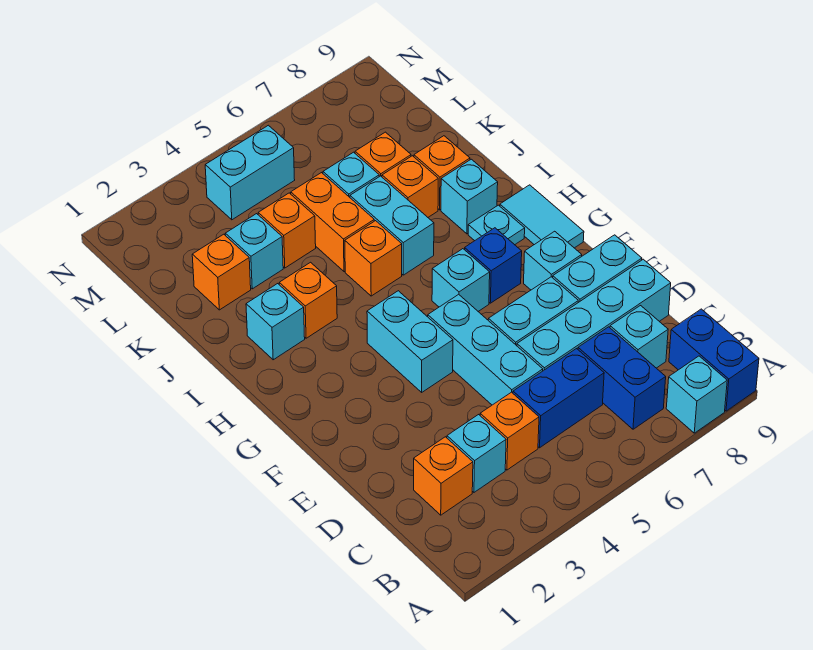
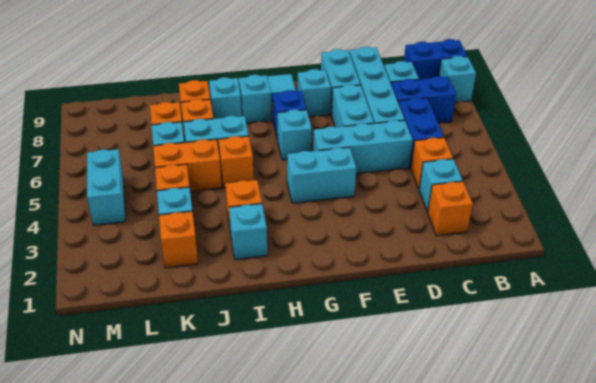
cyan plate H8 level 1 -> cyan brick H8 level 1

